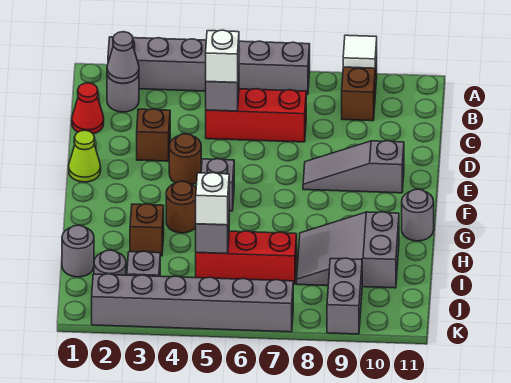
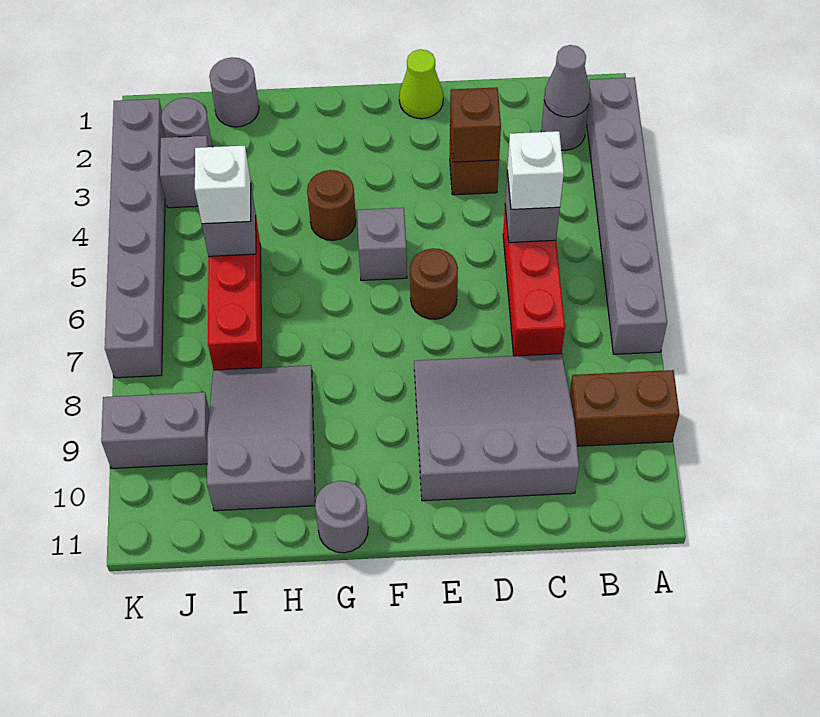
white tile A9 level 2 -> none
red cone C1 level 1 -> none
brown round brick E4 level 1 -> brown round brick E6 level 1
grey slope E8:E10 level 1 top 10 -> grey slope C8:E10 level 1 top 10
brown brick H3 level 1 -> brown brick D3 level 2

